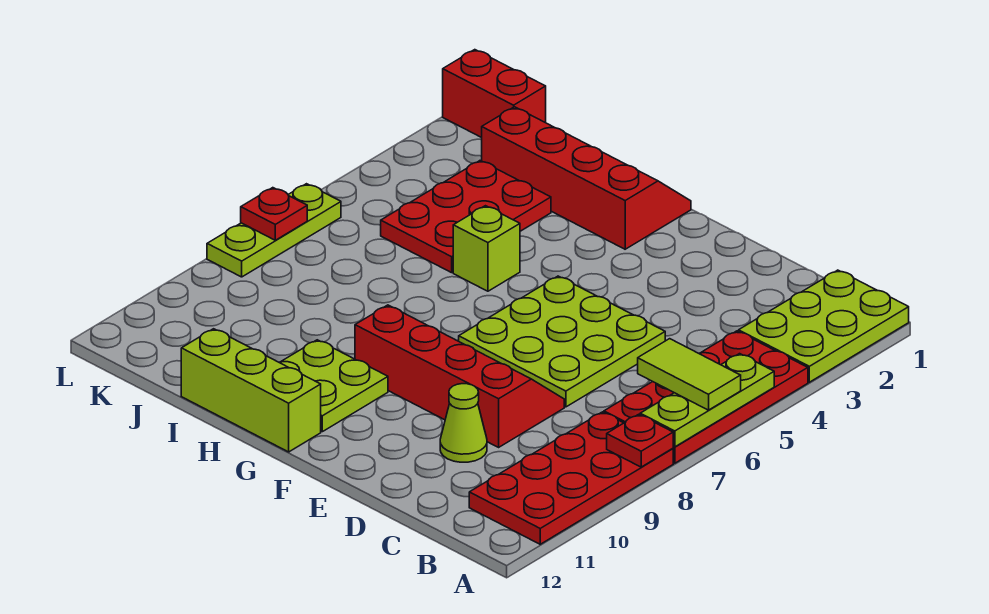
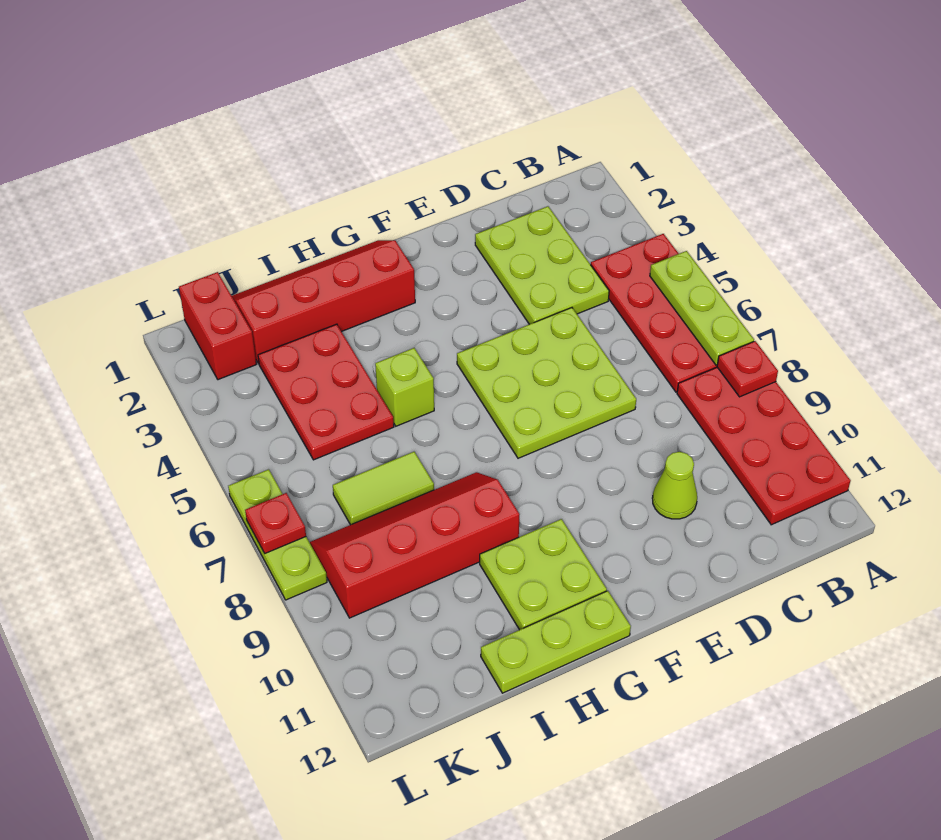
lime plate A1:B3 level 1 -> lime plate C2:D4 level 1
lime tile A6:B6 level 3 -> lime tile I7:J7 level 1
red slope D8:G9 level 1 top 9 -> red slope H8:K9 level 1 top 9
lime brick G12:I12 level 1 -> lime plate G12:I12 level 1
red brick K1:L1 level 1 -> red brick K1:K2 level 1

